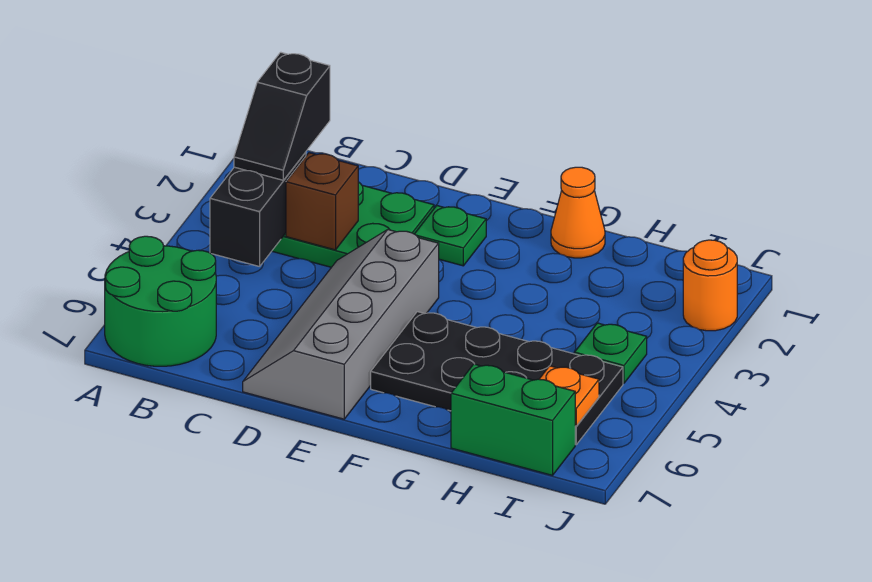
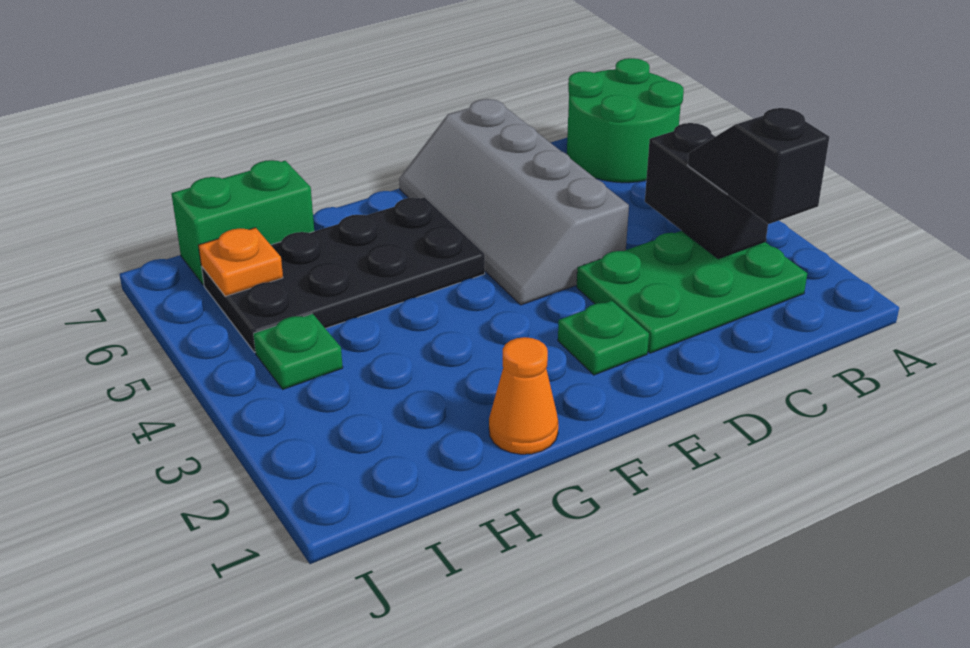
brown brick C3 level 2 -> none
grey slope D4:E7 level 1 top E -> grey slope D4:E7 level 1 top D
orange round brick J2 level 1 -> none

